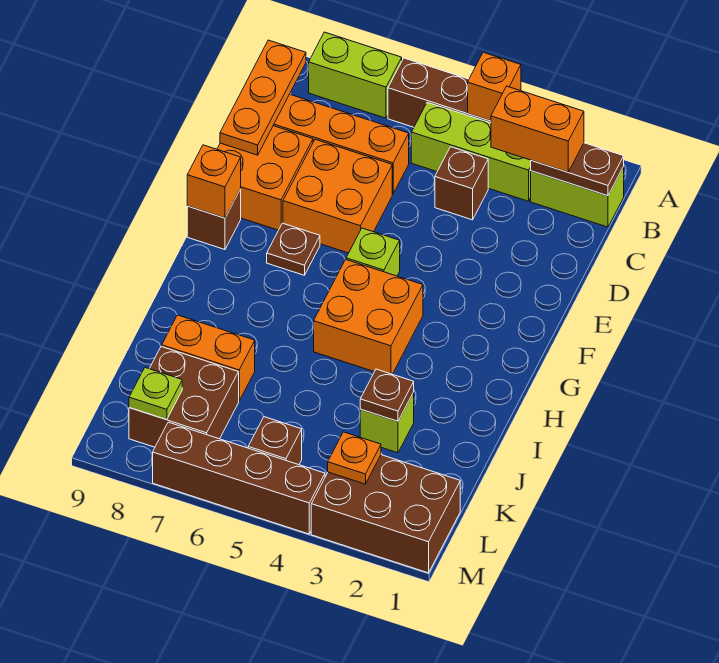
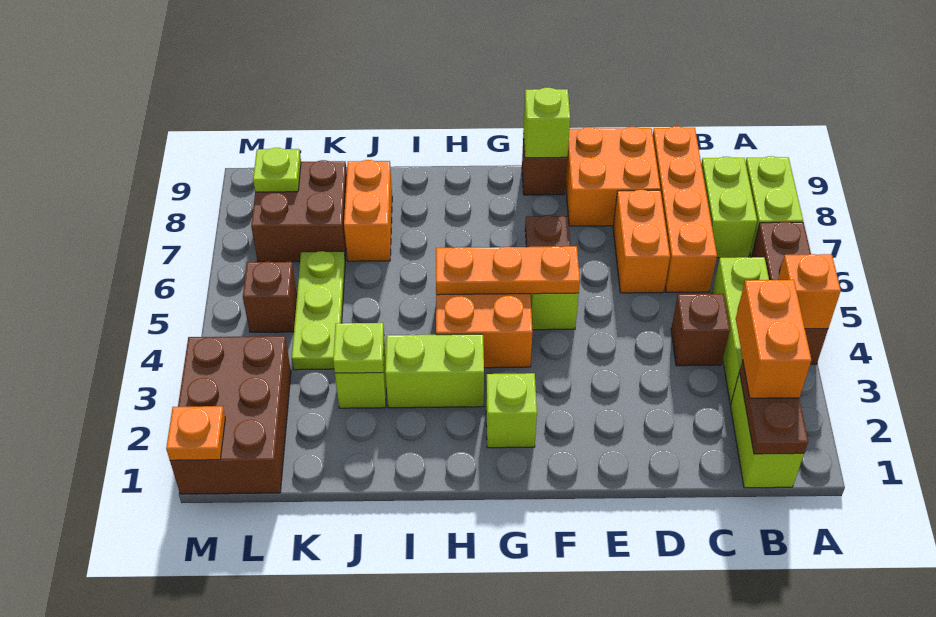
none -> lime brick B7:B8 level 1
orange plate B9:D9 level 2 -> orange plate F5:H5 level 2
orange brick D6:E7 level 1 -> orange brick D6:D7 level 1
orange brick F9 level 2 -> lime brick F9 level 2
none -> lime brick G2 level 1
none -> lime brick H3:I3 level 1
brown plate J3 level 2 -> lime plate J3 level 2
none -> lime plate K4:K6 level 1
orange plate L3 level 2 -> orange plate M1 level 2
brown brick M4:M7 level 1 -> none

